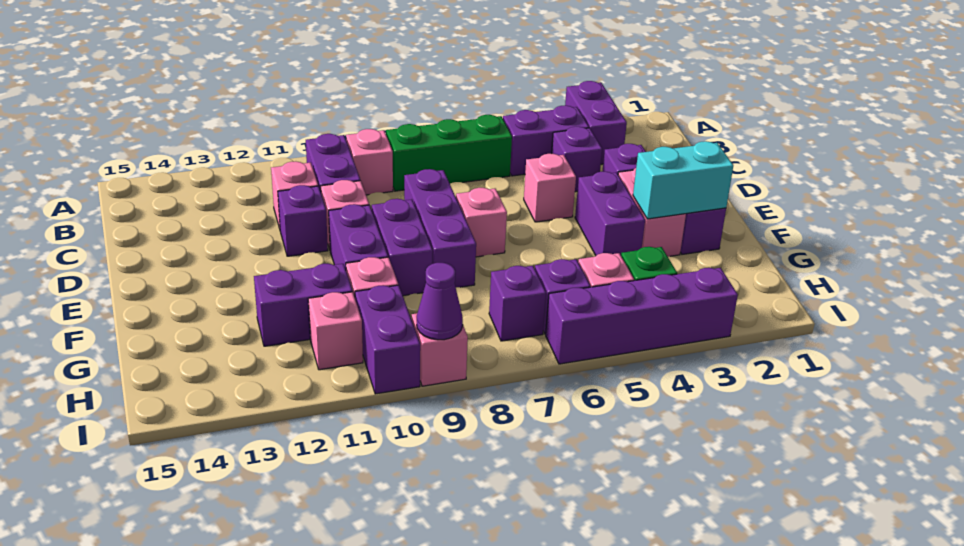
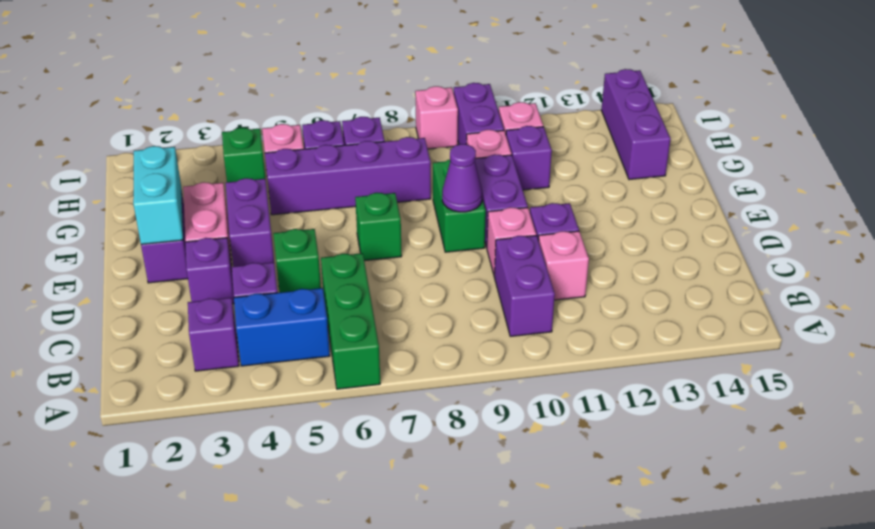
purple brick A3:B3 level 1 -> purple brick B3 level 1
purple brick B4:B5 level 1 -> blue brick B4:B5 level 1
green brick B6:B8 level 1 -> green brick A6:C6 level 1
pink brick B9 level 1 -> none
pink brick D5 level 1 -> green brick D5 level 1
purple brick D8:F8 level 1 -> purple brick G14:I14 level 1
pink brick E7 level 1 -> green brick E7 level 1
purple brick E9:F9 level 1 -> green brick E9:F9 level 1
cyan brick F2:F3 level 2 -> cyan brick E2:F2 level 2
purple brick G11:G12 level 1 -> purple brick G11 level 1
purple brick I3:I6 level 1 -> purple brick G5:G8 level 1
purple cone I9 level 2 -> purple cone E9 level 2

